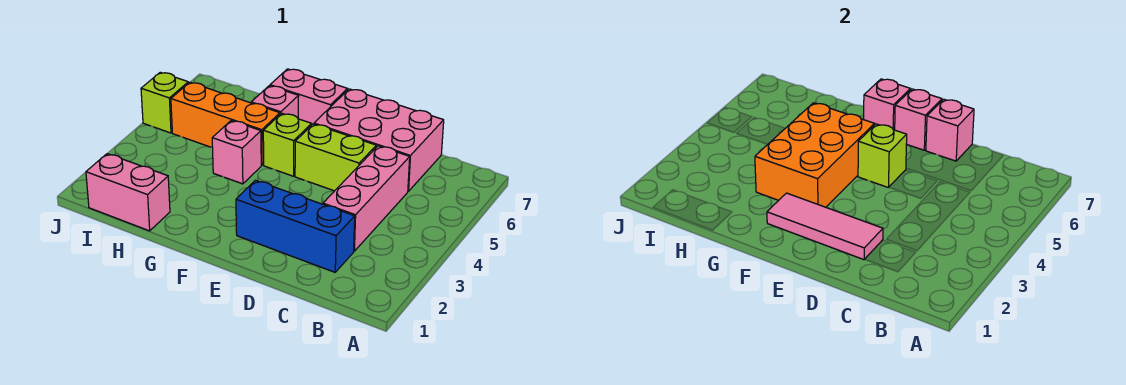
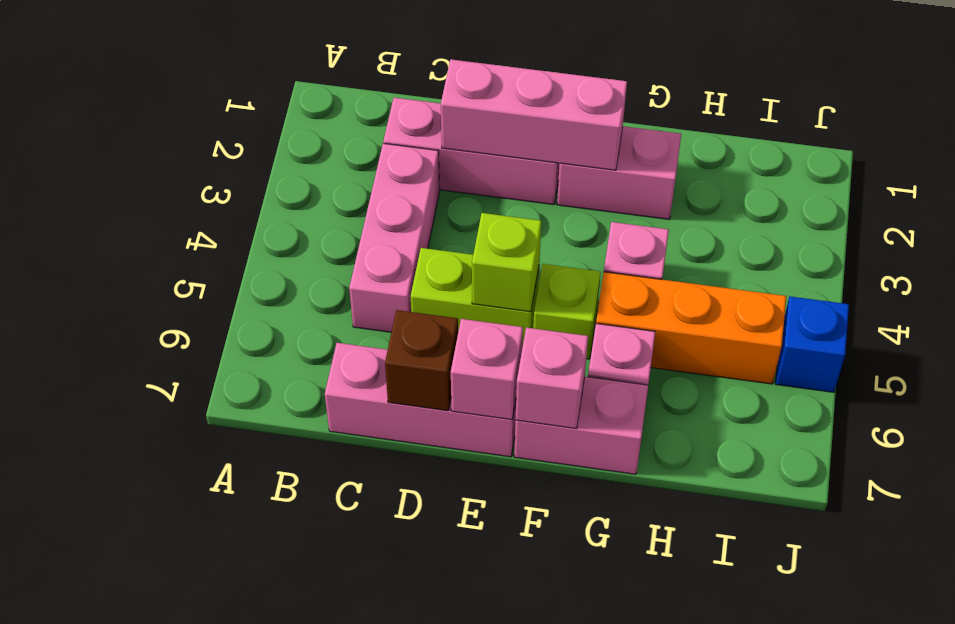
blue brick C2:E2 level 1 -> pink brick C2:E2 level 1
pink brick C6:E7 level 1 -> pink brick C7:E7 level 1
pink tile D2:F2 level 2 -> pink brick D2:F2 level 2
pink brick D7 level 2 -> brown brick D7 level 2
orange brick F3:G5 level 2 -> none
pink brick H1:I1 level 1 -> pink brick F2:G2 level 1
lime brick J5 level 1 -> blue brick J5 level 1

